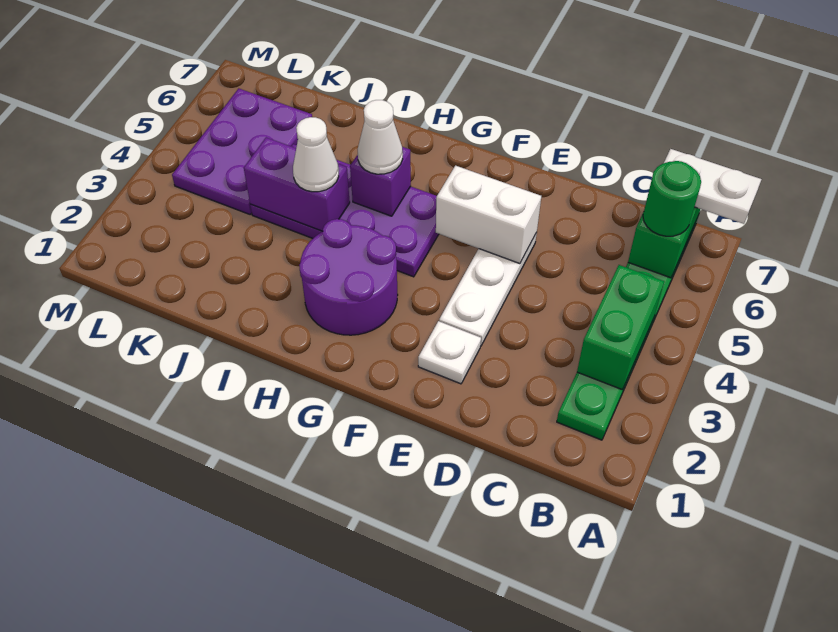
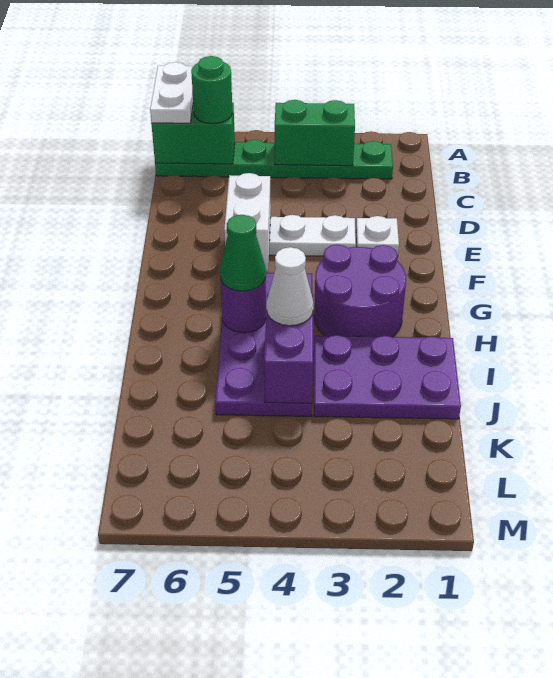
purple brick H5 level 2 -> purple round brick H5 level 2
white cone H5 level 3 -> green cone H5 level 3
purple plate K4:L6 level 1 -> purple plate I1:J3 level 1

